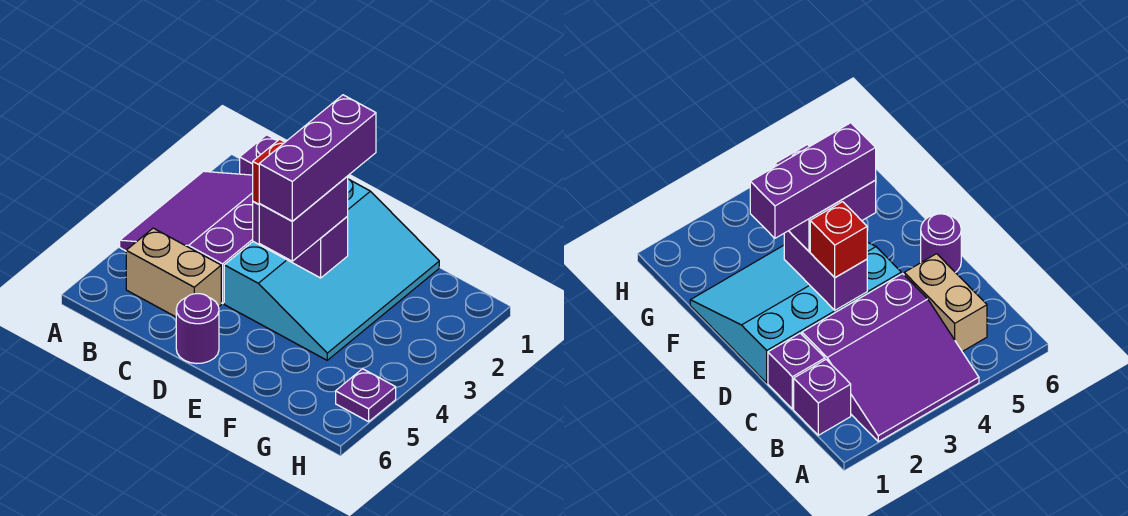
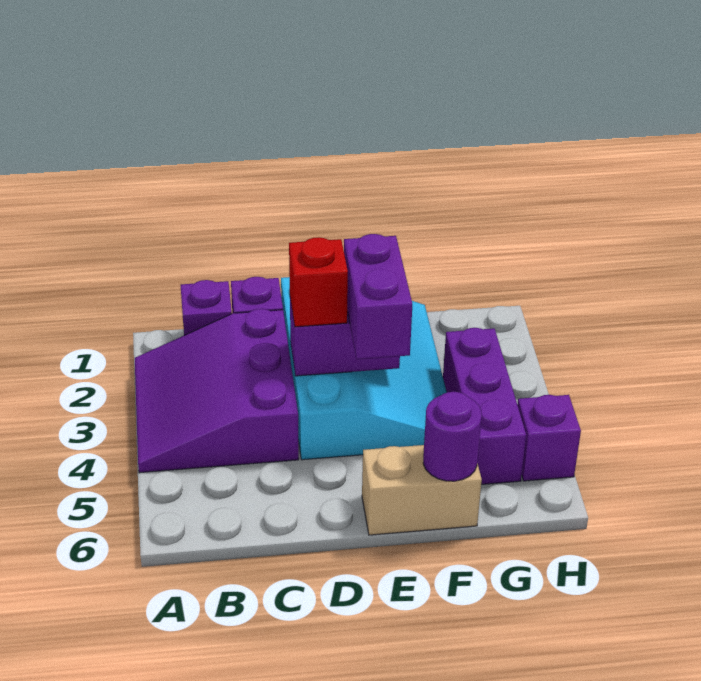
tan brick B5:C5 level 1 -> tan brick E6:F6 level 1
purple round brick D6 level 1 -> purple round brick F6 level 2
purple brick E2:E4 level 4 -> purple brick G3:G5 level 1
purple plate H5 level 1 -> purple brick H5 level 1

